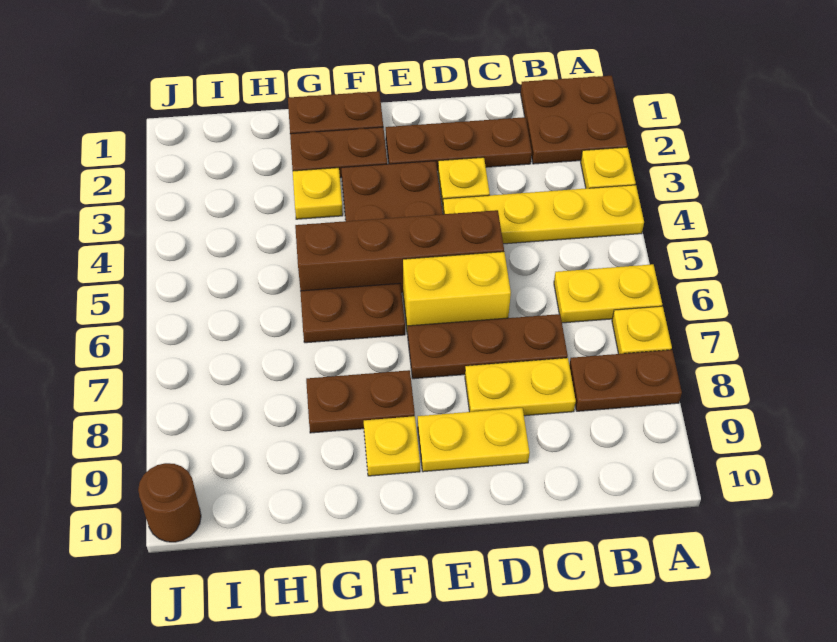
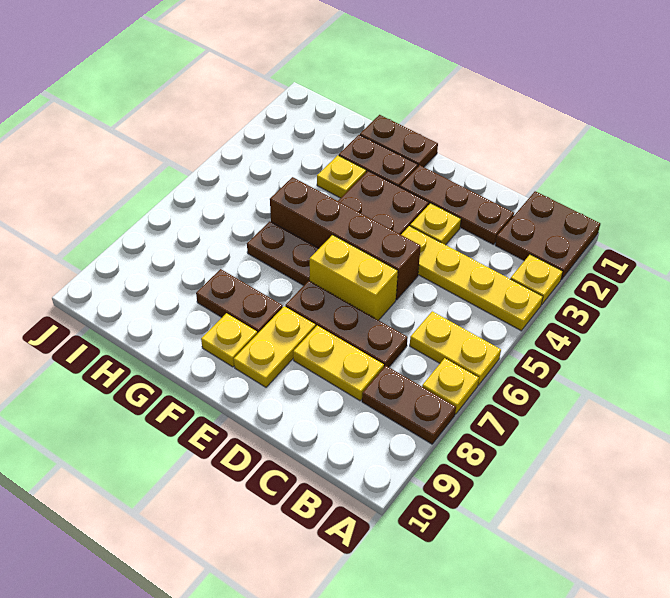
yellow plate D9:E9 level 1 -> yellow plate E8:E9 level 1
brown round brick J10 level 1 -> none

